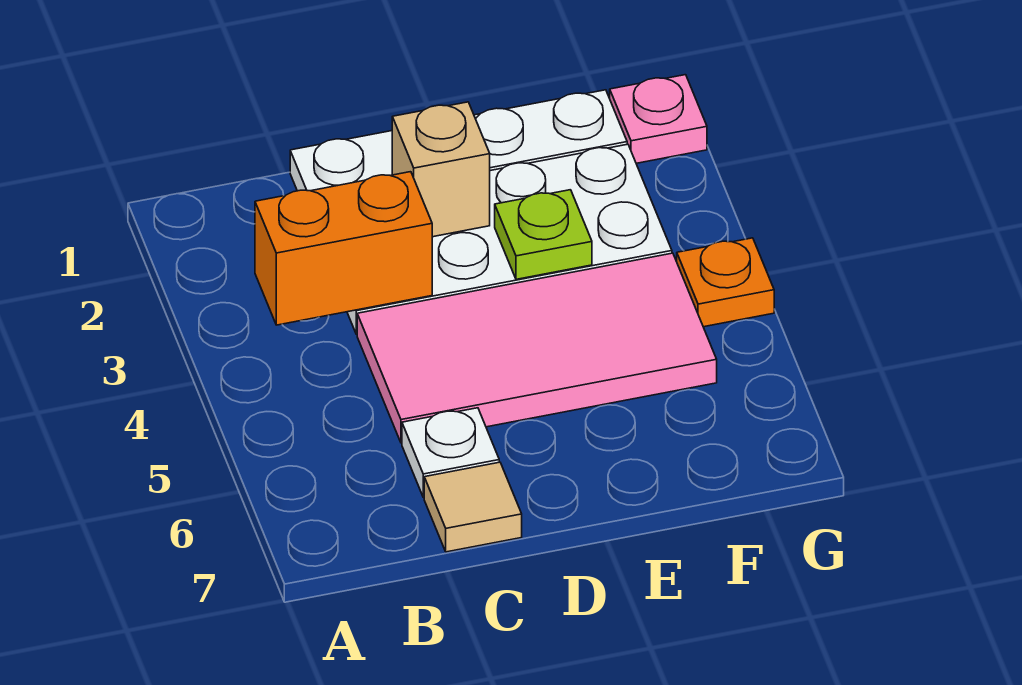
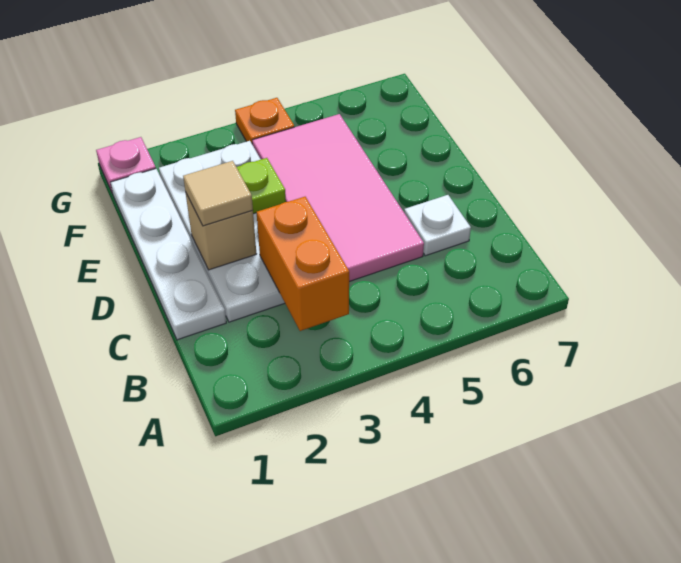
tan tile C7 level 1 -> tan tile D2 level 3

